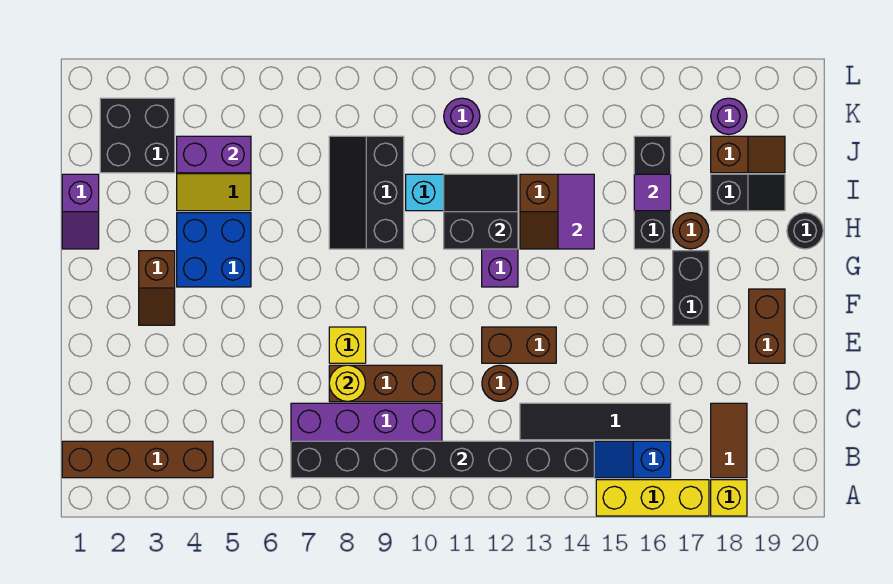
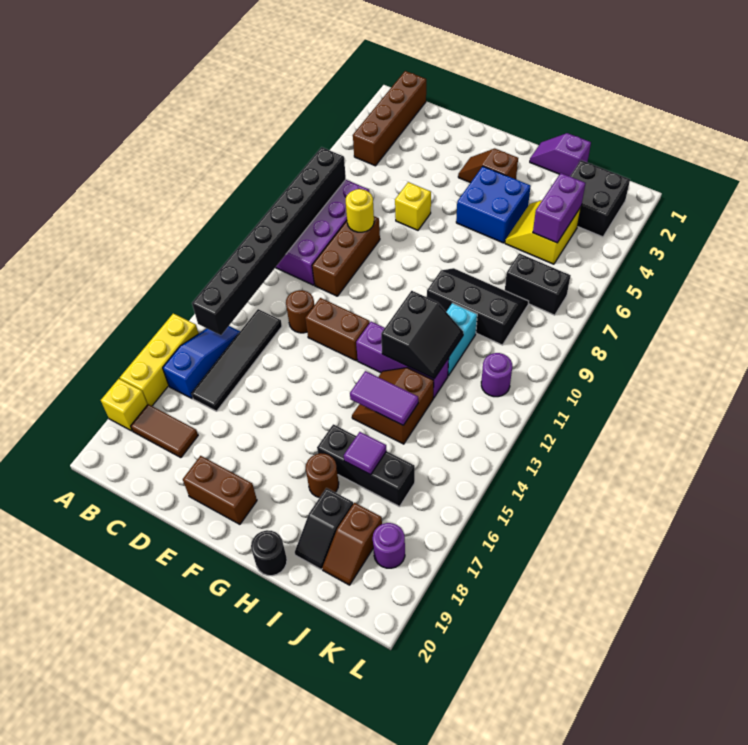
yellow brick E8 level 1 -> yellow brick E6 level 1
brown brick E12:E13 level 1 -> brown brick E12:F12 level 1
black brick F17:G17 level 1 -> black brick J7:K7 level 1

